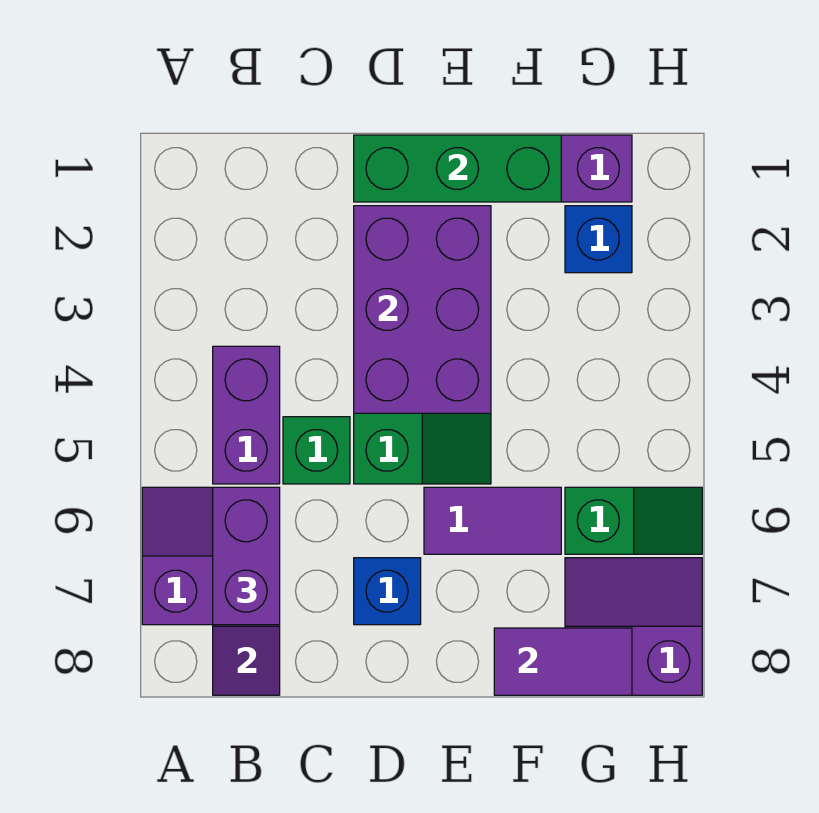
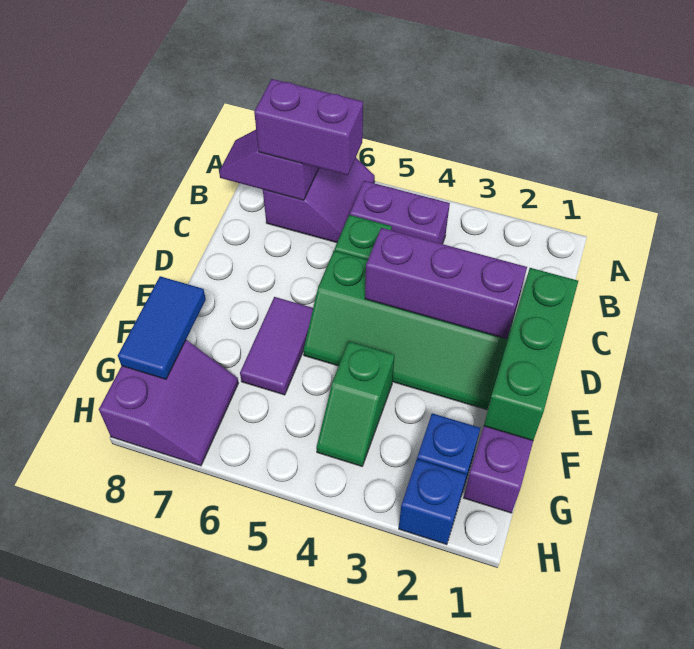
purple brick D2:E4 level 2 -> purple brick D2:D4 level 2
blue brick D7 level 1 -> blue brick H2 level 1
purple tile F8:G8 level 2 -> blue tile F8:G8 level 2
green slope G6:H6 level 1 top G -> green slope F4:G4 level 1 top F

